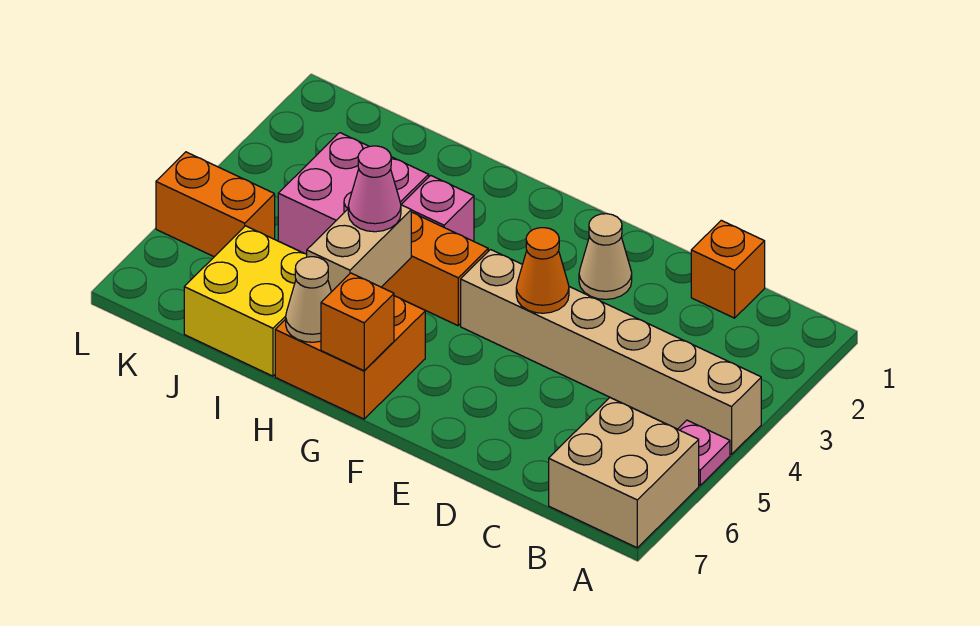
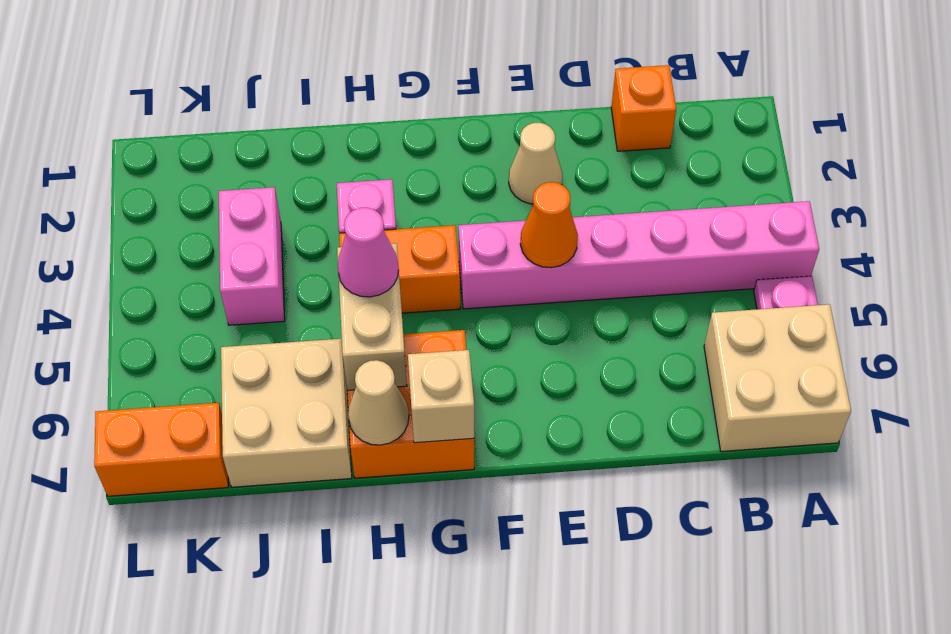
tan brick A4:F4 level 1 -> pink brick A4:F4 level 1
orange brick G7 level 2 -> tan brick G7 level 2
pink brick I3:J4 level 1 -> pink brick J3:J4 level 1
yellow brick I6:J7 level 1 -> tan brick I6:J7 level 1
orange brick K5:L5 level 1 -> orange brick K7:L7 level 1

